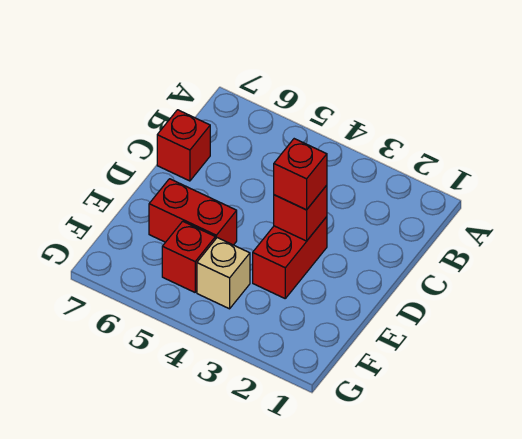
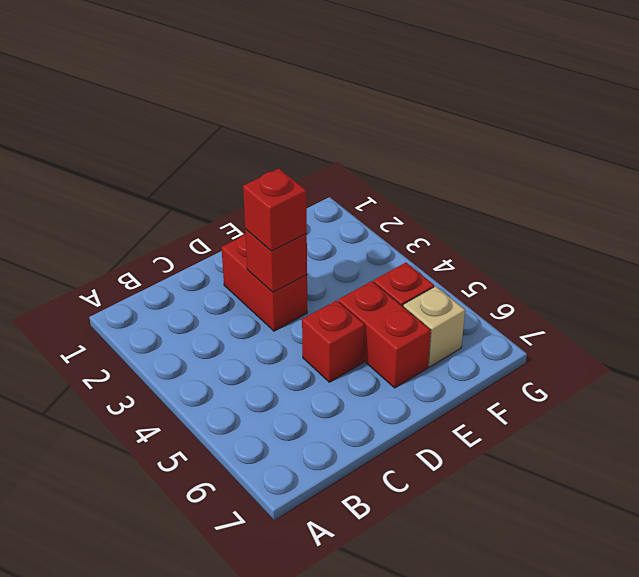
red brick C7 level 1 -> red brick D5 level 1
red brick D3:E3 level 1 -> red brick D2:D3 level 1
tan brick F4 level 1 -> tan brick F6 level 1

